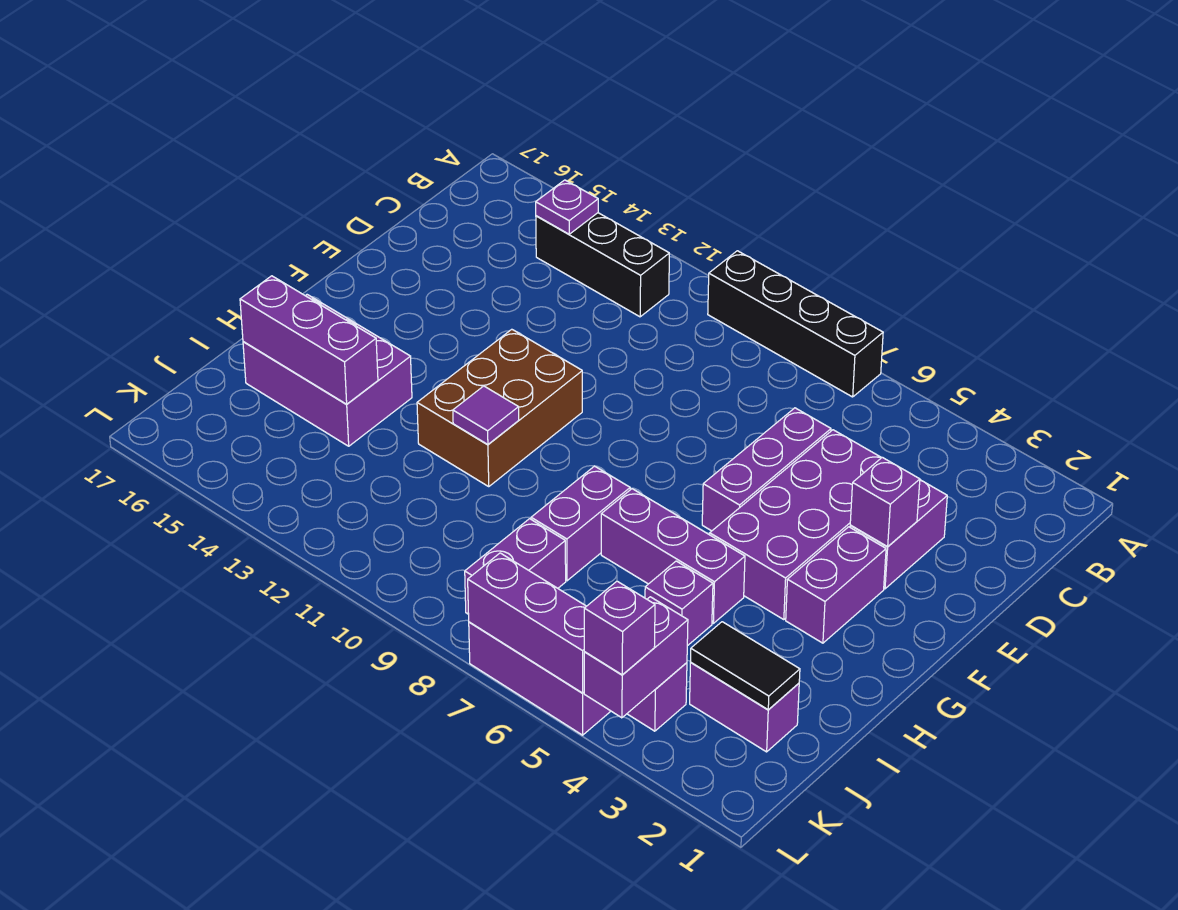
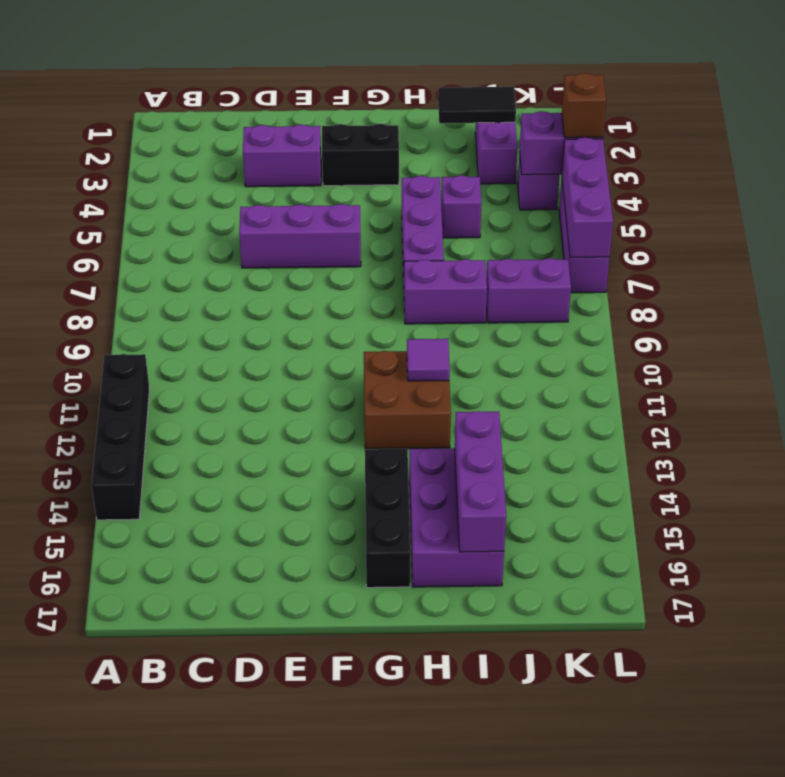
black brick A7:A10 level 1 -> black brick A11:A14 level 1
black brick B12:B14 level 1 -> black brick G14:G16 level 1
purple plate B14 level 2 -> none
purple brick D4:G5 level 1 -> none
purple brick E3 level 2 -> none
purple brick F3:G3 level 1 -> black brick F3:G3 level 1
brown brick F11:H12 level 1 -> brown brick G11:H12 level 1
black tile J2:J3 level 2 -> black tile I2:J2 level 2
purple brick L4 level 3 -> brown brick L4 level 3

